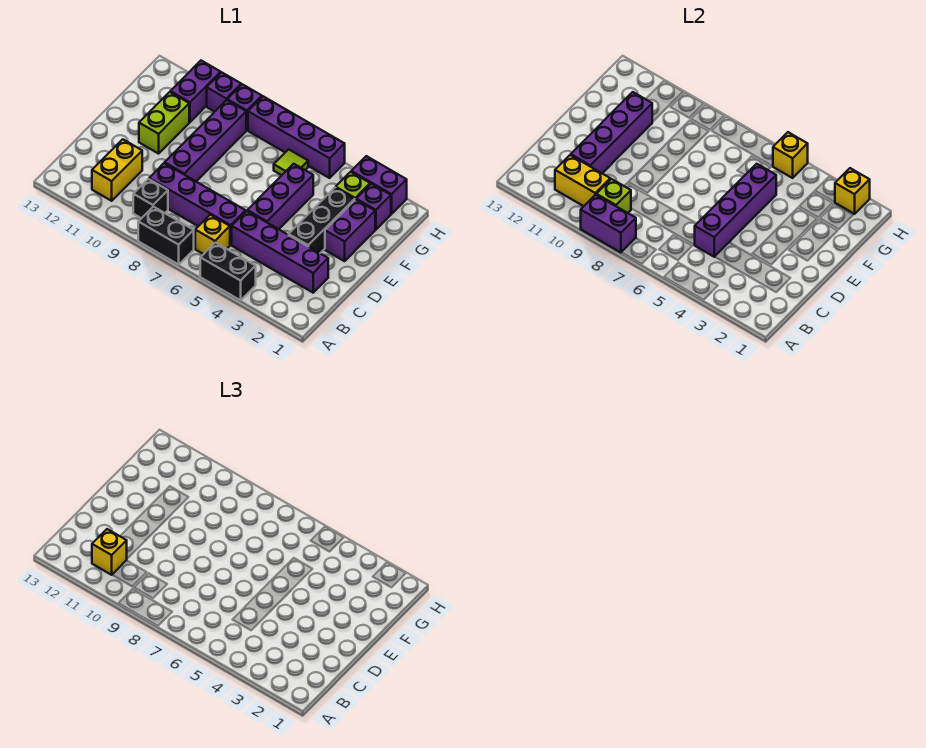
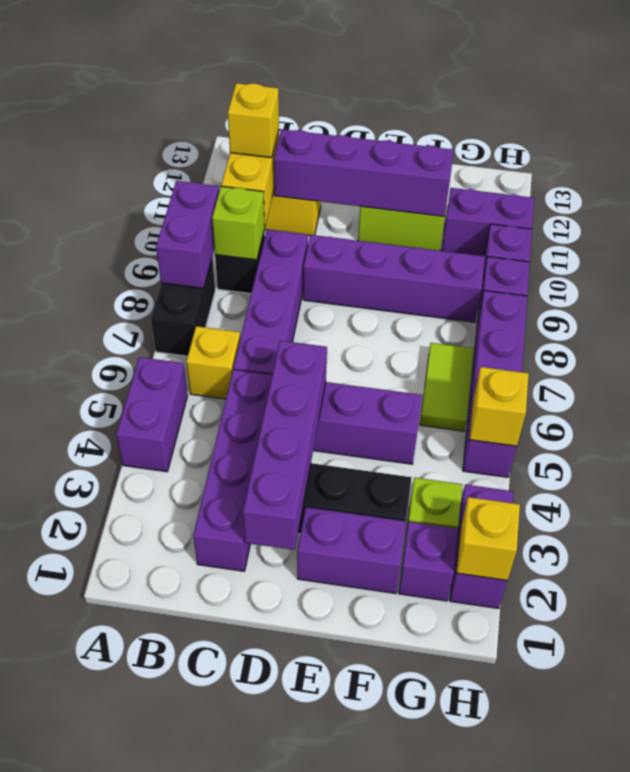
black brick A4:A5 level 1 -> purple brick A4:A5 level 1
purple brick C5:F5 level 2 -> purple brick D2:D5 level 2
lime tile G6 level 1 -> lime tile G6:G7 level 1

